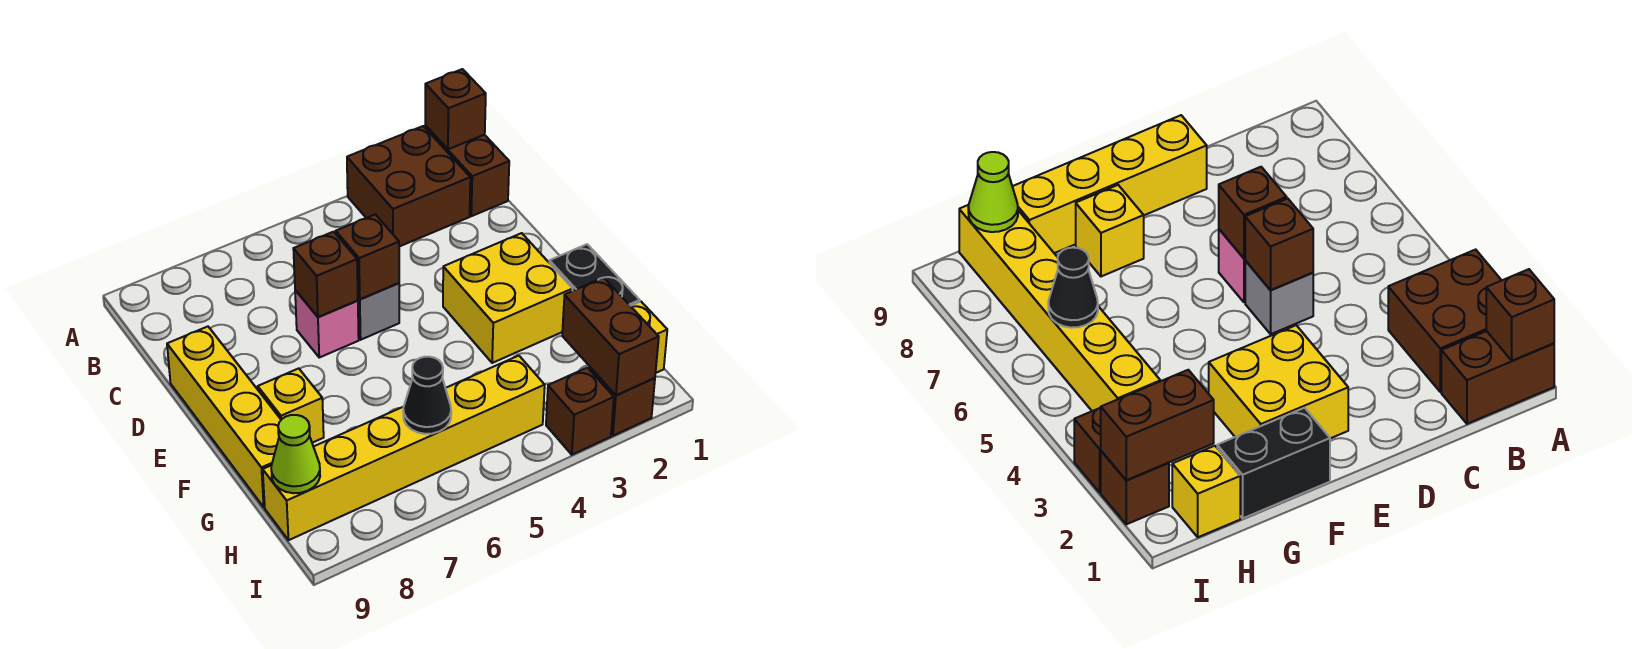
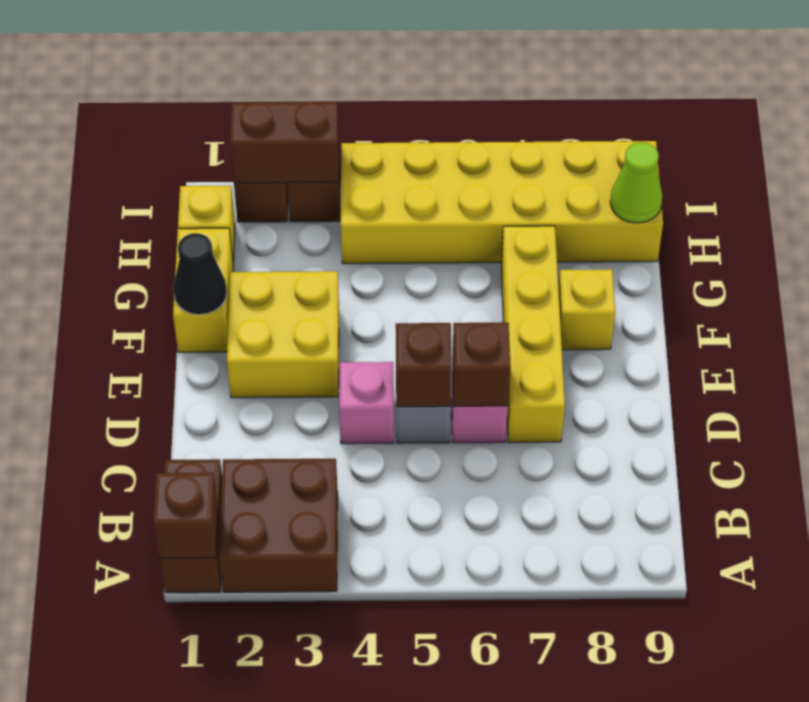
none -> pink brick D4 level 1
yellow brick D9:G9 level 1 -> yellow brick D7:G7 level 1
black brick F1:G1 level 1 -> yellow brick F1:G1 level 1
brown brick H2:I2 level 2 -> brown brick I2:I3 level 2
yellow brick H4:H9 level 1 -> yellow brick H4:I9 level 1
black cone H6 level 2 -> black cone F1 level 2

